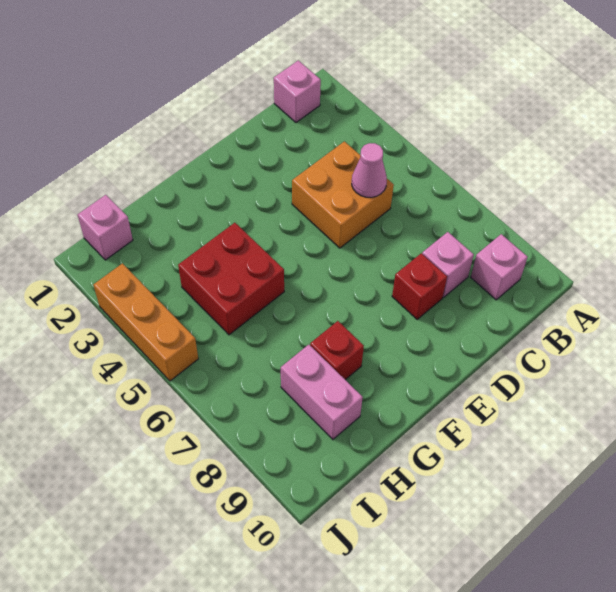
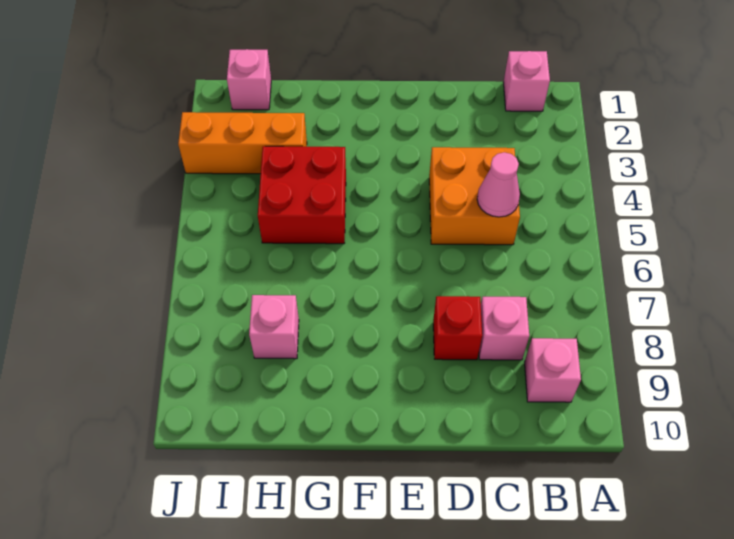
red brick G8 level 1 -> none
pink brick H8:H9 level 1 -> pink brick H8 level 1
orange brick J3:J5 level 1 -> orange brick H3:J3 level 1

